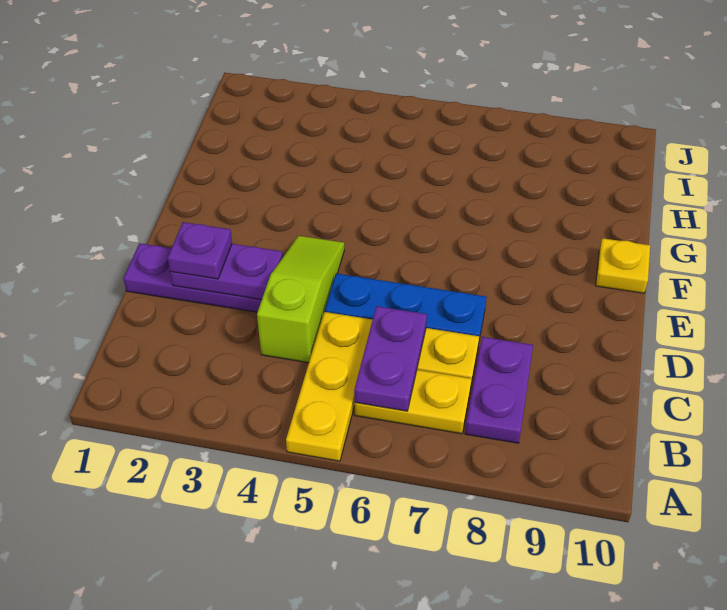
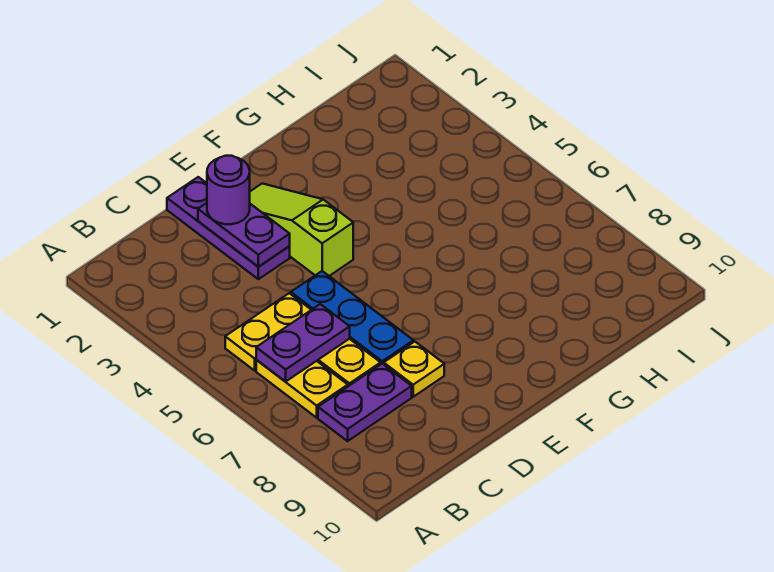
yellow plate A5:C5 level 1 -> yellow plate B5:C5 level 1
lime slope C4:E4 level 1 top C -> lime slope E2:E4 level 1 top 4
purple plate D2 level 3 -> purple round brick D2 level 3
yellow plate F10 level 1 -> yellow plate D8 level 1

